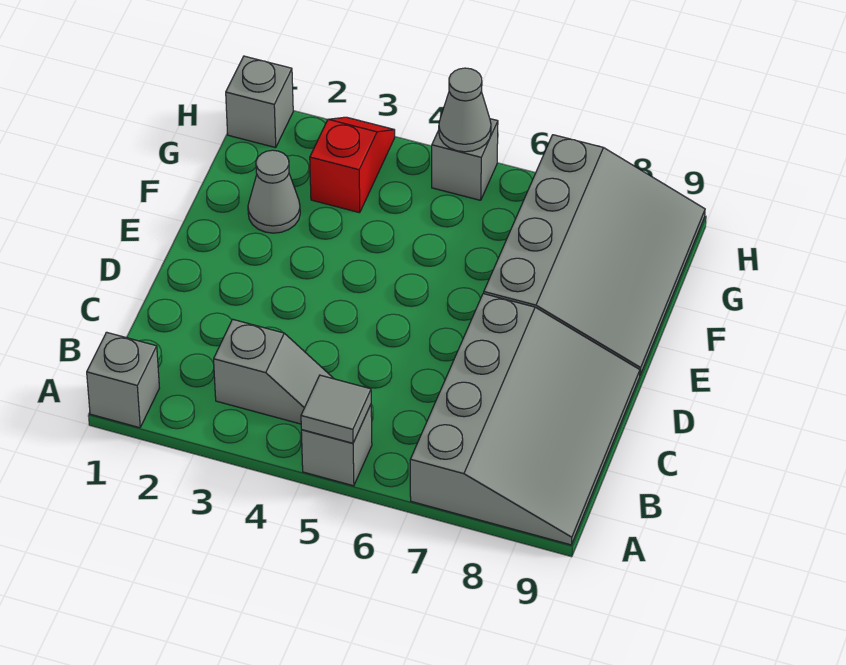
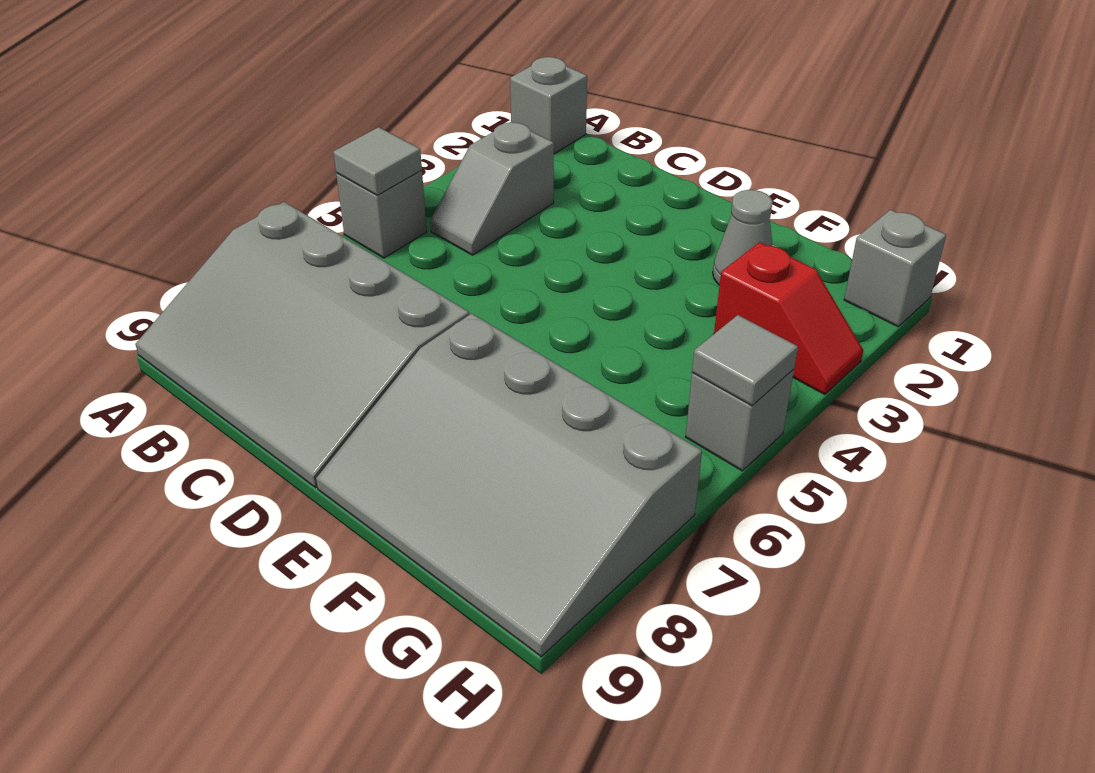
grey cone H5 level 2 -> grey tile H5 level 2

